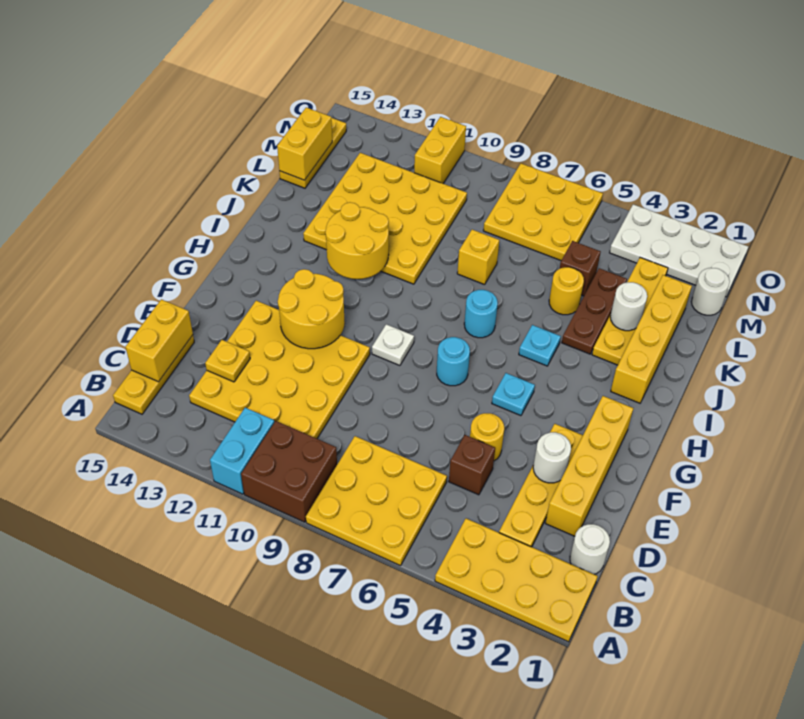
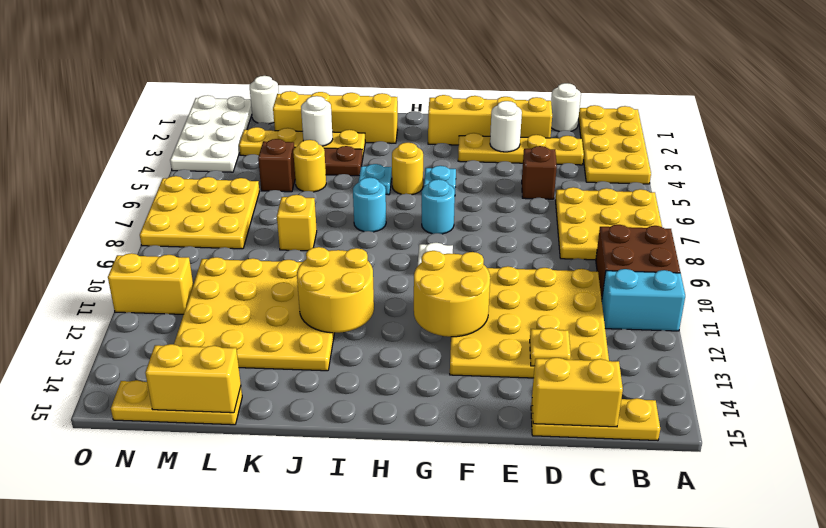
yellow round brick E5 level 1 -> yellow round brick H5 level 1

